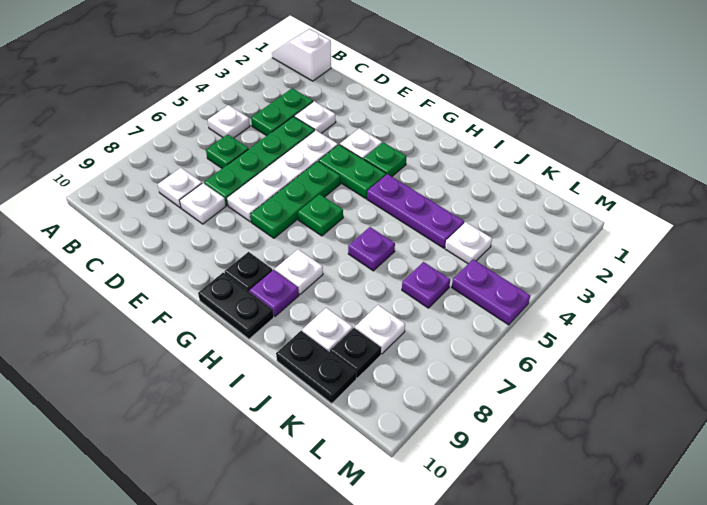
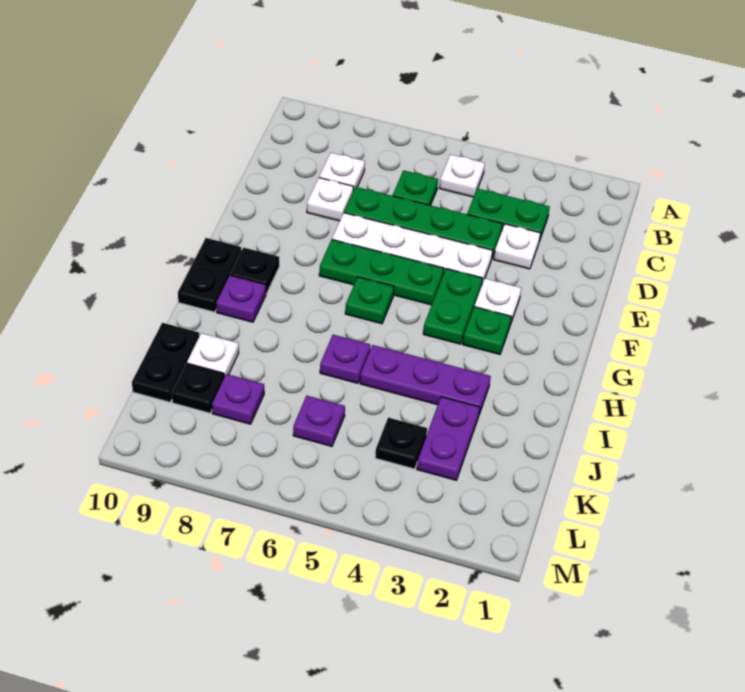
white slope A1:B1 level 1 top B -> none
purple plate H4:J4 level 1 -> purple plate I3:I5 level 1
white plate H8 level 1 -> none
white plate K4 level 1 -> black plate K4 level 1
white plate K8 level 1 -> purple plate K8 level 1
purple plate L5:M5 level 1 -> purple plate J3:K3 level 1

